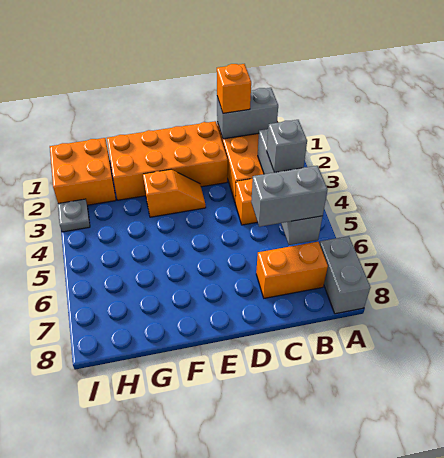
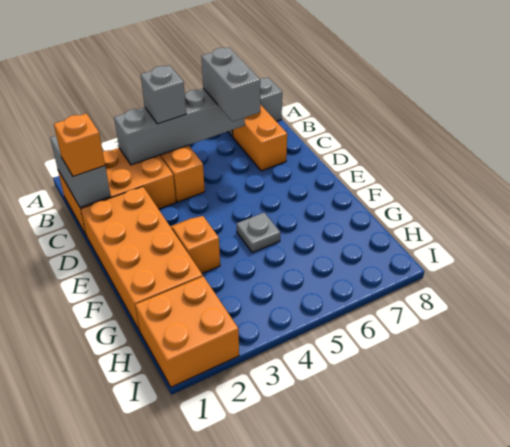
grey plate I3 level 1 -> grey plate F5 level 1

